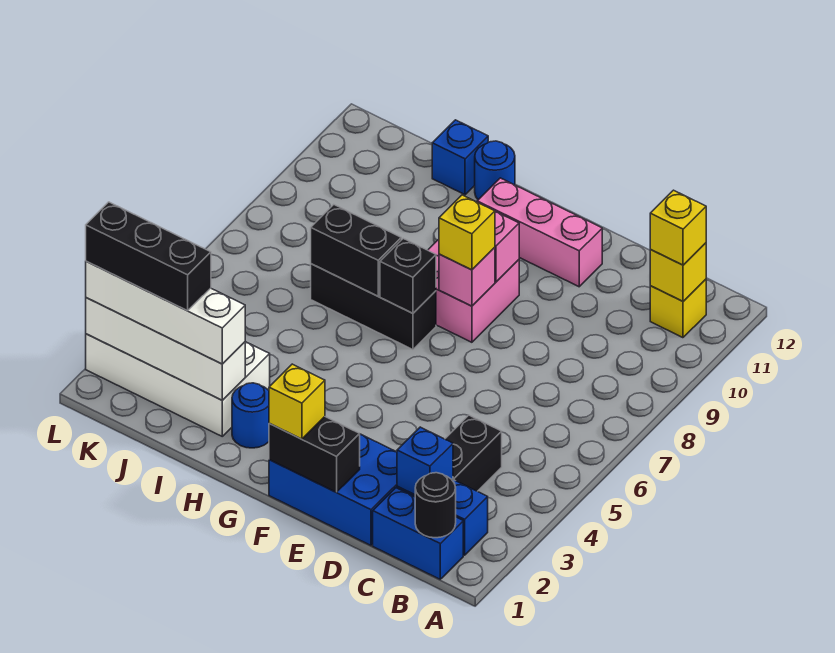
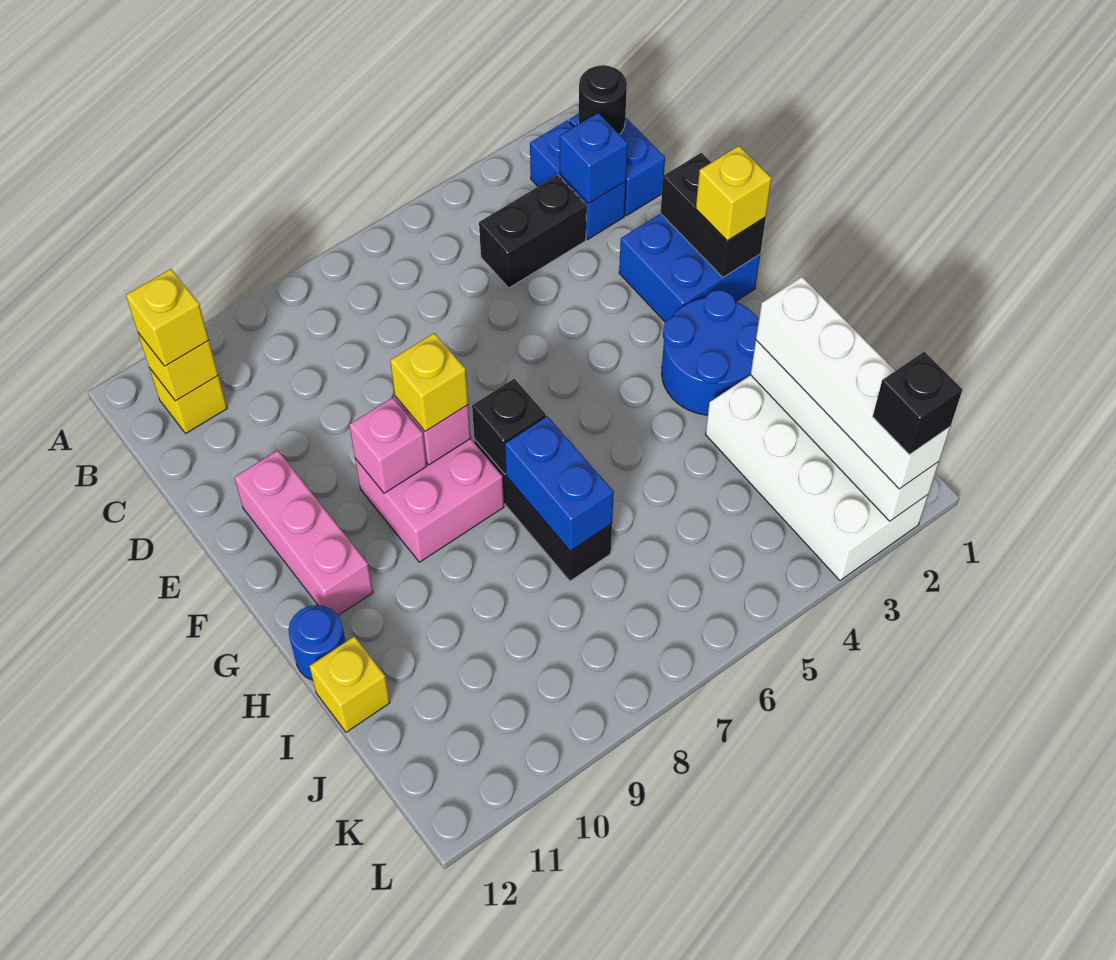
blue brick D1:F2 level 1 -> blue brick E1:F2 level 1
blue round brick H2 level 1 -> blue round brick G2:H3 level 1
black brick H7:I7 level 2 -> blue brick H7:I7 level 2
blue brick I12 level 1 -> yellow brick I12 level 1
black brick J2:L2 level 4 -> black brick L2 level 4

